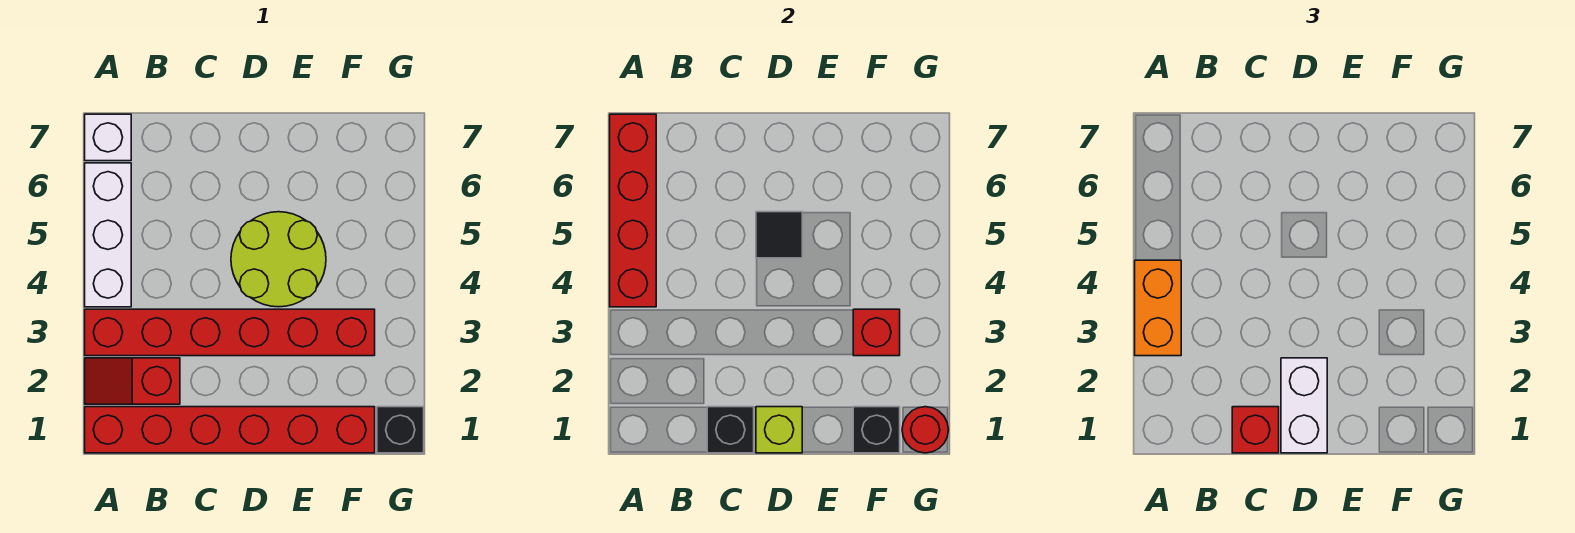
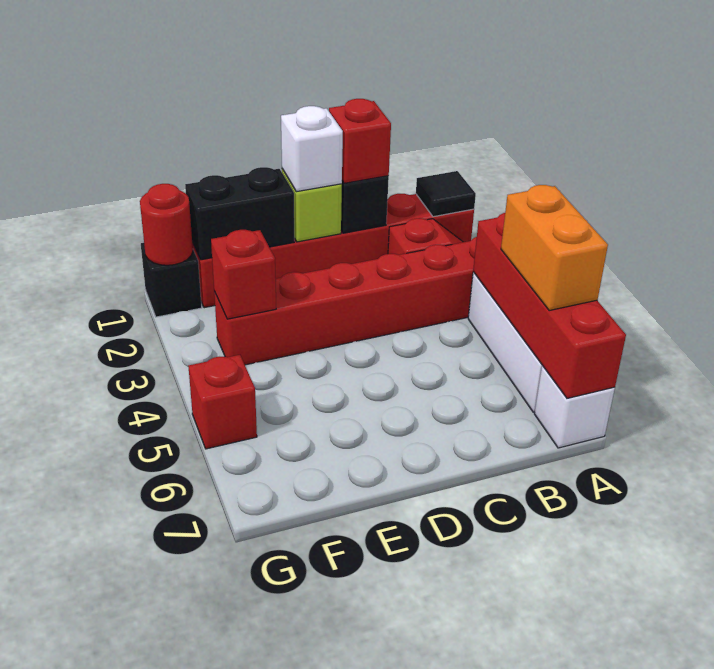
orange brick A3:A4 level 3 -> orange brick A5:A6 level 3
white brick D1:D2 level 3 -> white brick D1 level 3
lime round brick D4:E5 level 1 -> none
black tile D5 level 2 -> black tile A1 level 2
black brick F1 level 2 -> black brick E1:F1 level 2
none -> red brick G5 level 1

